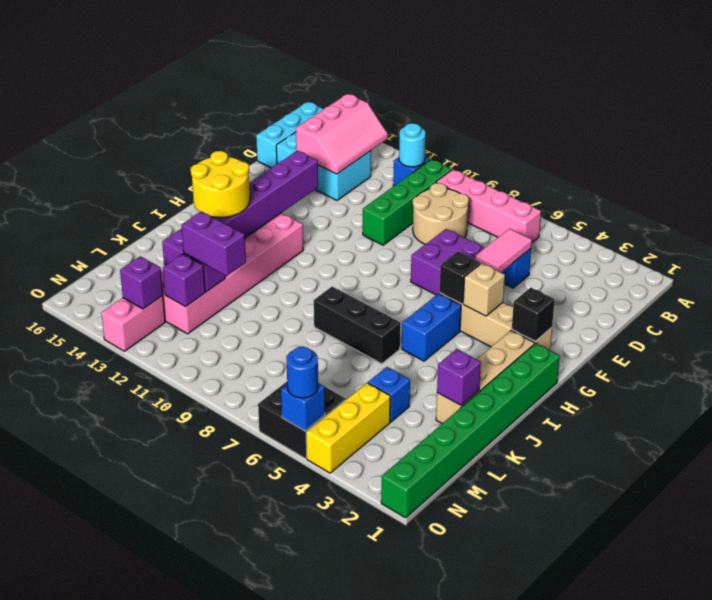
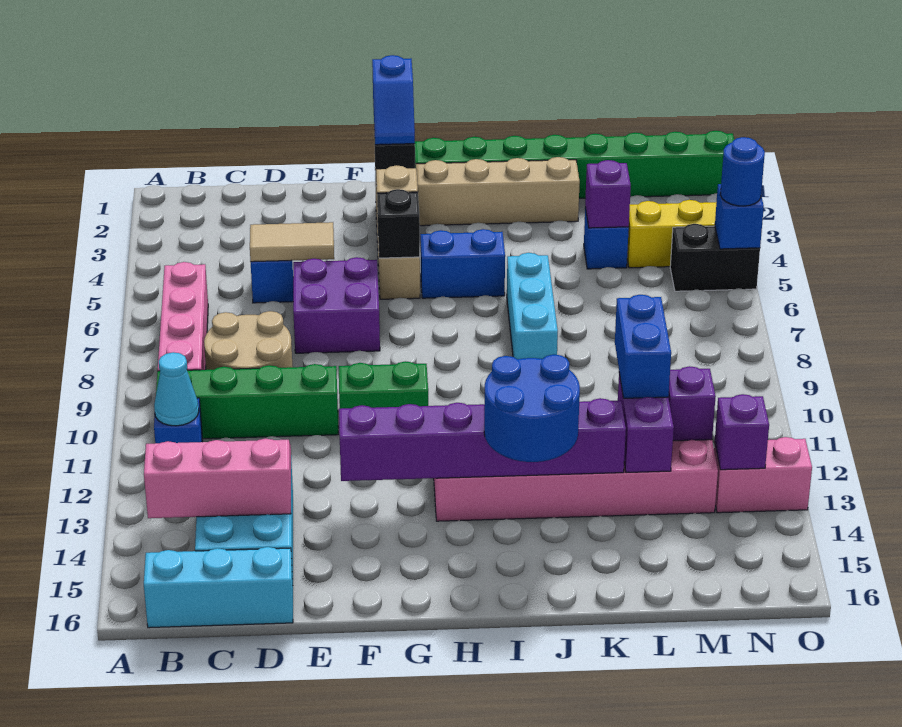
cyan round brick B11 level 2 -> cyan cone B11 level 2
pink tile D5:E5 level 2 -> tan tile D5:E5 level 2
none -> green brick F10:G10 level 1
none -> blue slope G1:G2 level 3 top 1
yellow round brick I13:J14 level 3 -> blue round brick I13:J14 level 3
black brick J6:J8 level 1 -> cyan brick J6:J8 level 1
purple brick K2 level 2 -> purple brick L4 level 2
purple brick L11:L12 level 3 -> blue brick L11:L12 level 3
black brick N5:O6 level 1 -> black brick N5:O5 level 1

